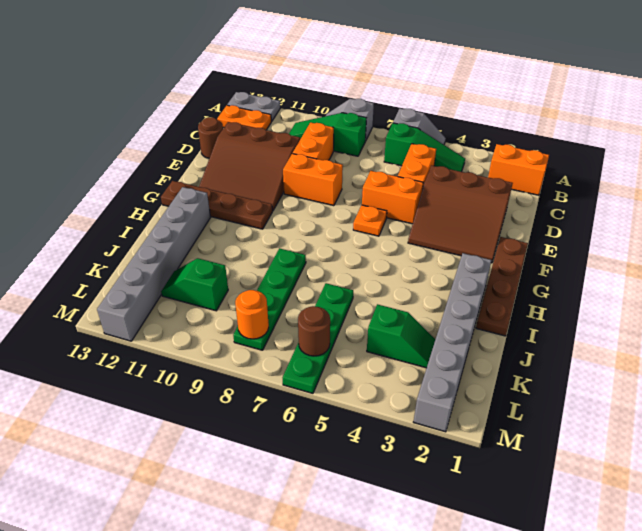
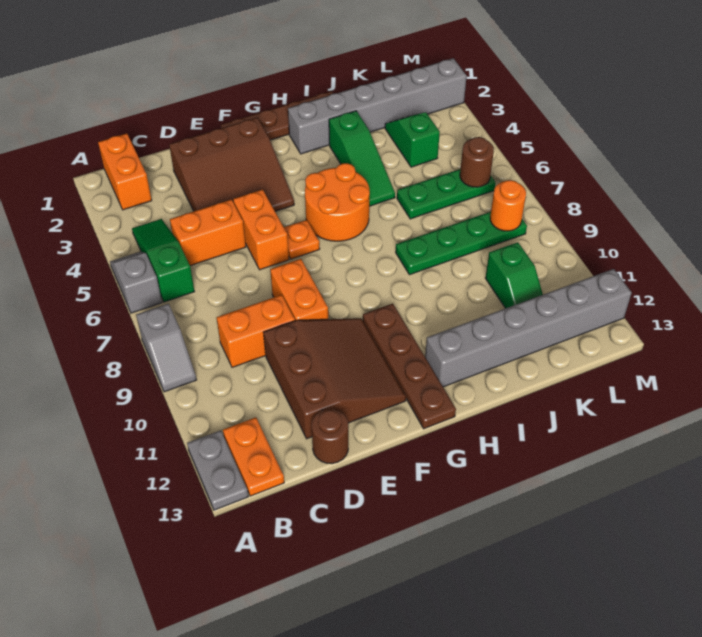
green slope B8:B10 level 1 top 8 -> green slope I3:I5 level 1 top 3
brown slope D2:F4 level 1 top D -> brown slope D2:F4 level 1 top 2
none -> orange round brick G5:H6 level 1
green plate J6:M6 level 1 -> green plate J6:L6 level 1

